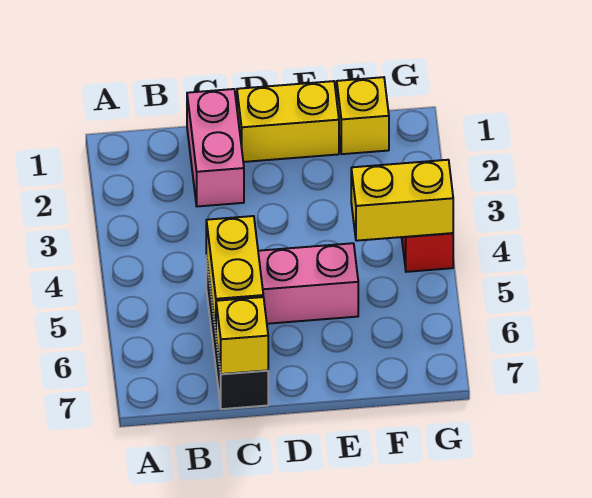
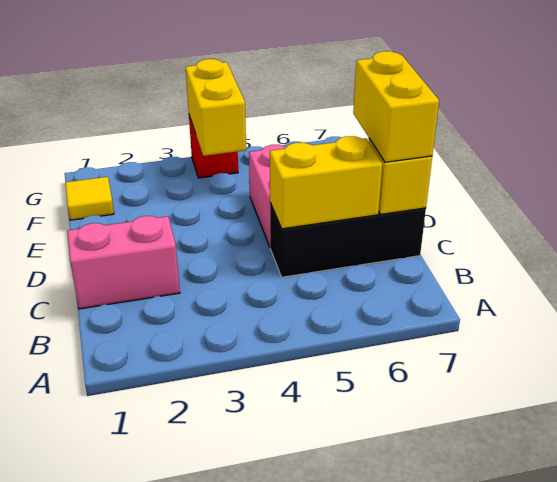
yellow brick D1:E1 level 1 -> yellow brick C7:D7 level 3
yellow brick F1 level 1 -> yellow tile F1 level 1

